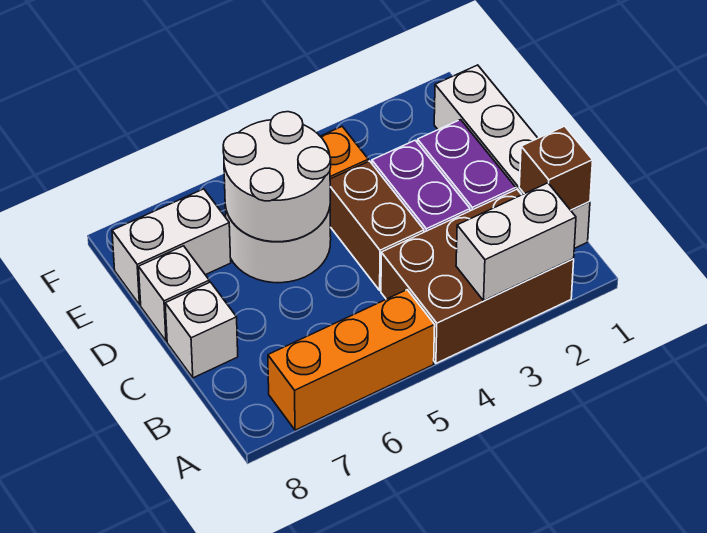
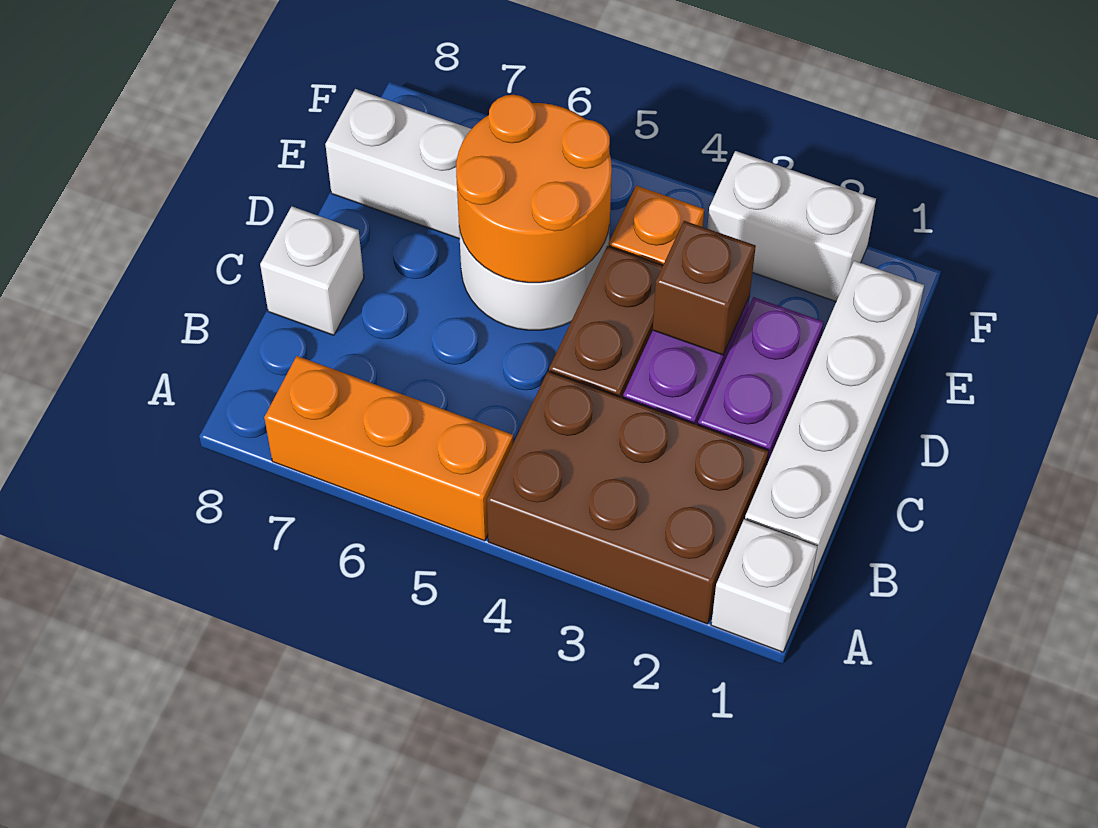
white brick A2:A3 level 2 -> white brick F2:F3 level 1
brown brick B1 level 2 -> brown brick D3 level 2
white round brick D5:E6 level 2 -> orange round brick D5:E6 level 2
white brick D8 level 1 -> white brick A1 level 1

